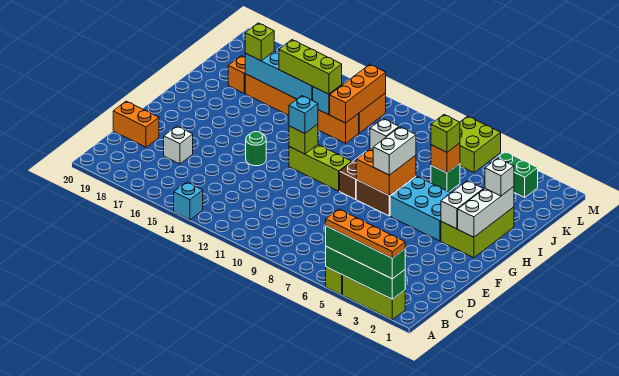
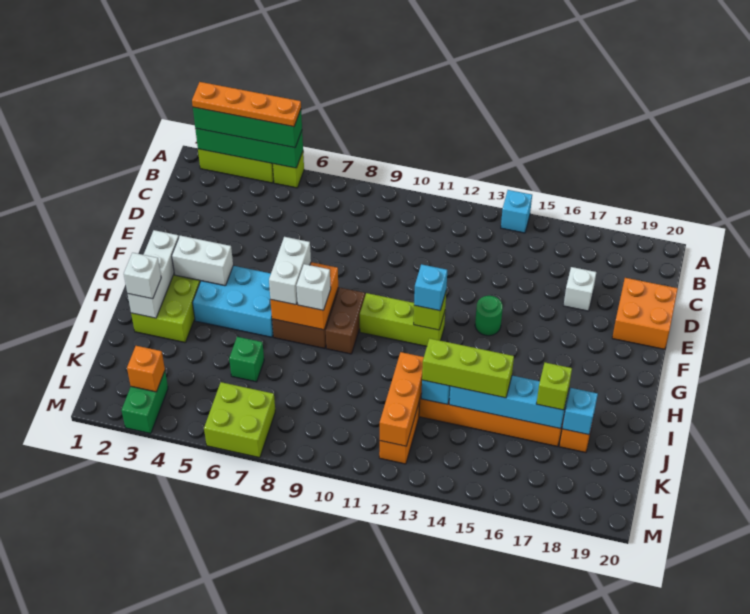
orange brick D19:D20 level 1 -> orange brick D19:E20 level 1
white brick G3:H3 level 2 -> white brick G3:G4 level 2
orange brick J6 level 2 -> orange brick L3 level 2
lime brick J6 level 3 -> none
none -> cyan brick J18 level 2
green brick L3:L4 level 1 -> green brick L3:M3 level 1

